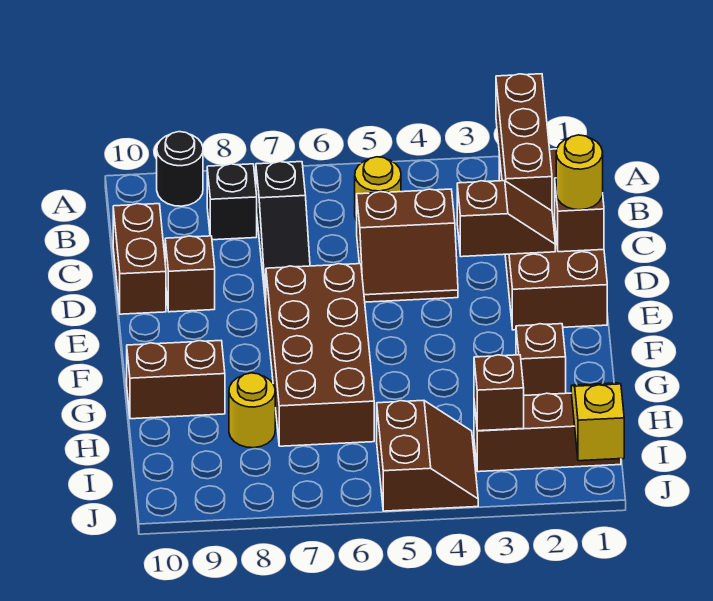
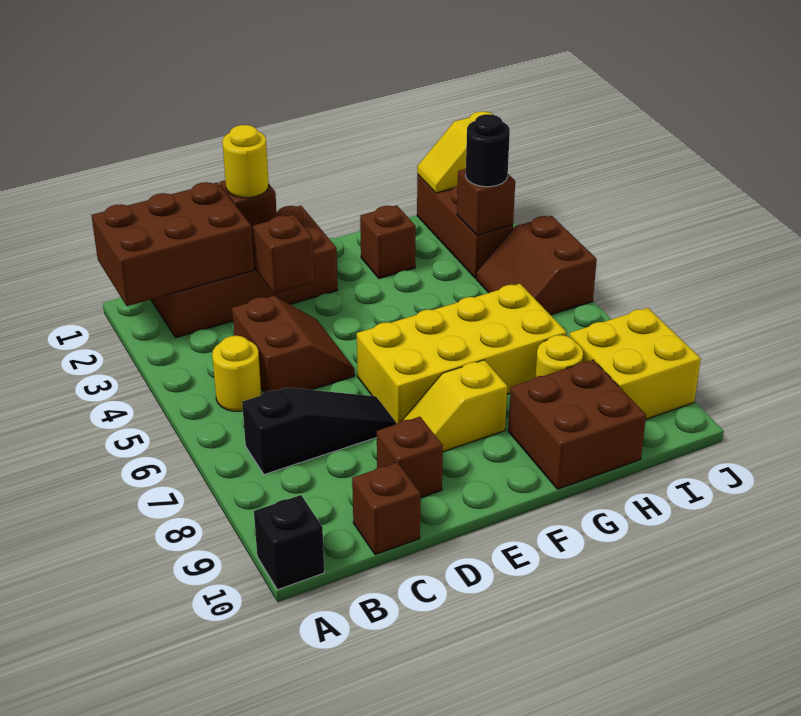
brown brick A2:C2 level 2 -> brown brick A1:C2 level 2
black round brick A9 level 1 -> black round brick I3 level 3
black brick B8 level 1 -> black brick A10 level 1
brown brick C10:D10 level 1 -> brown brick C10 level 1
brown brick E6:H7 level 1 -> yellow brick E6:H7 level 1
none -> yellow slope E8:F8 level 1 top F
brown brick G9:G10 level 1 -> brown brick G9:H10 level 1
brown slope I4:J5 level 1 top 5 -> brown slope I4:J5 level 1 top J
none -> yellow brick I8:J9 level 1

